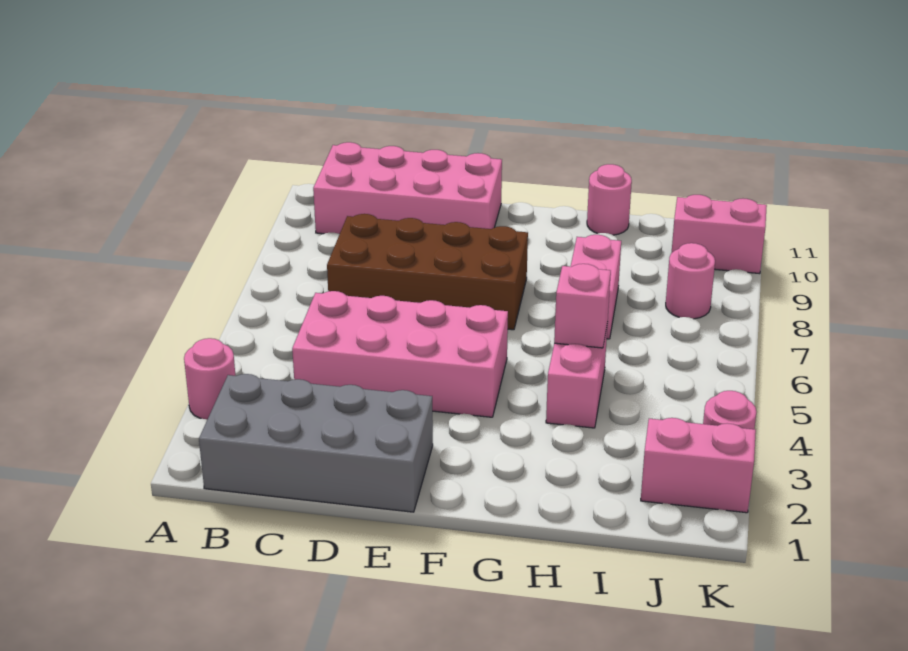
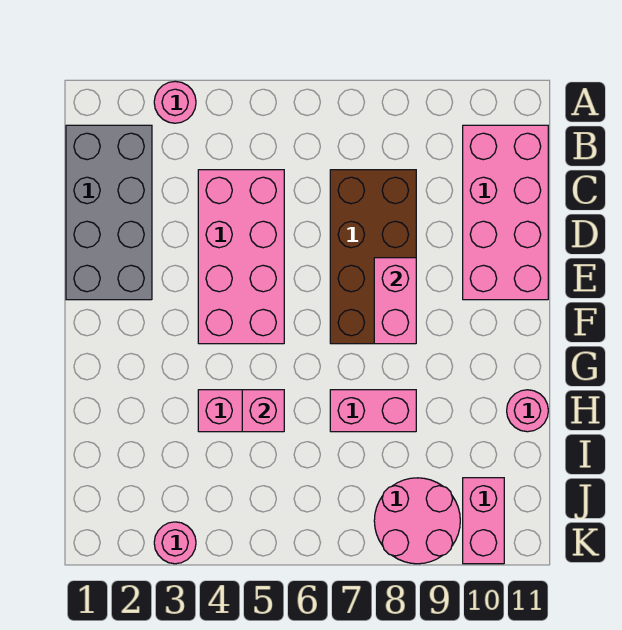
pink brick J2:K2 level 1 -> pink brick E8:F8 level 2
pink round brick J8 level 1 -> pink round brick J8:K9 level 1

